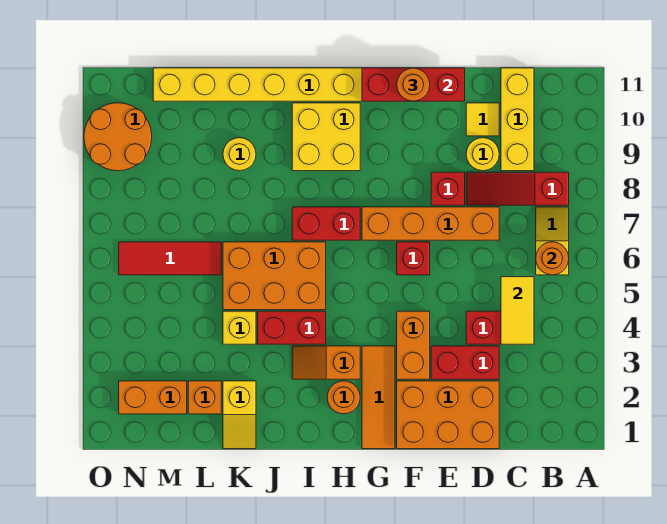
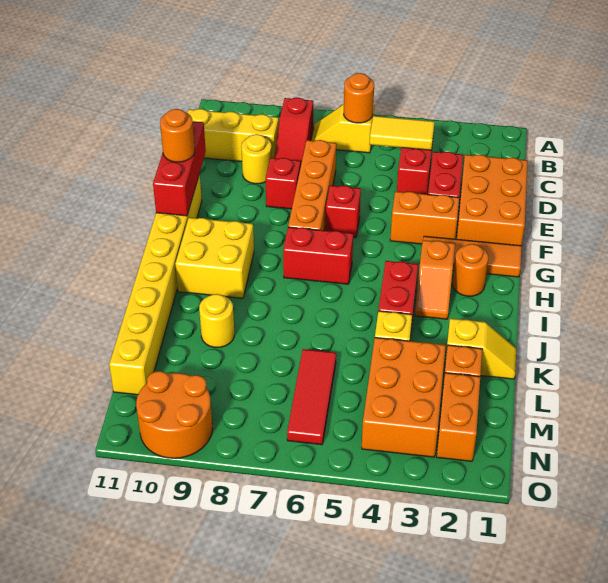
yellow tile D10 level 1 -> none
red brick H7:I7 level 1 -> red brick H6:H7 level 1
orange brick I5:K6 level 1 -> orange brick L3:N4 level 1

